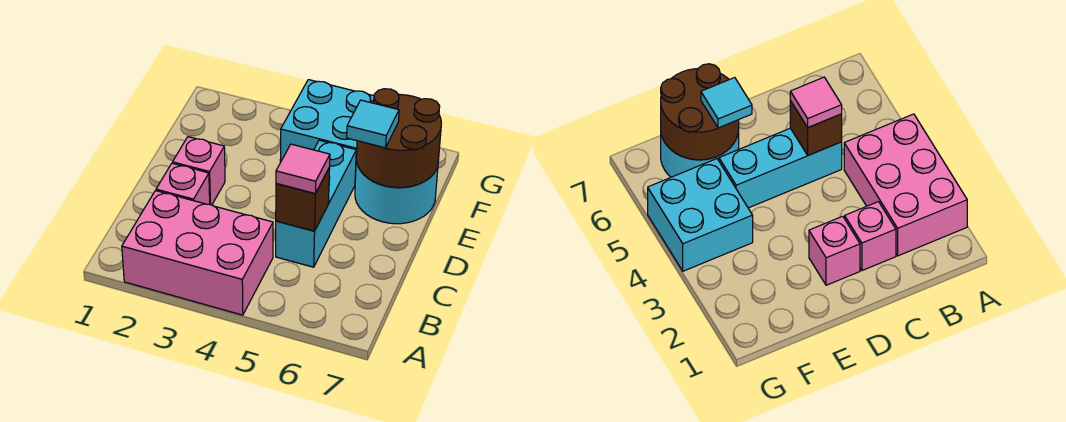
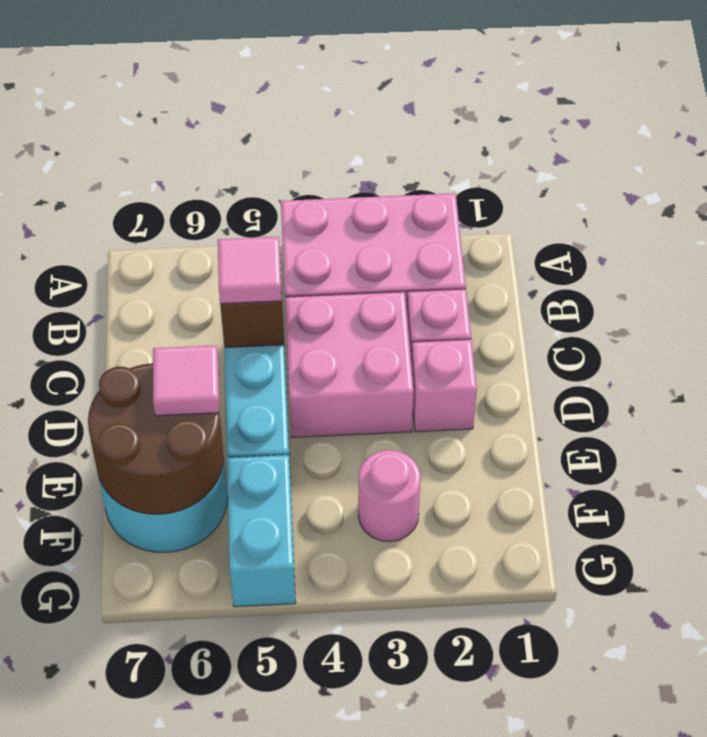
none -> pink brick C3:D4 level 1
cyan tile E6 level 3 -> pink tile E6 level 3
none -> pink round brick F3 level 1
cyan brick F4:G5 level 1 -> cyan brick F5:G5 level 1

